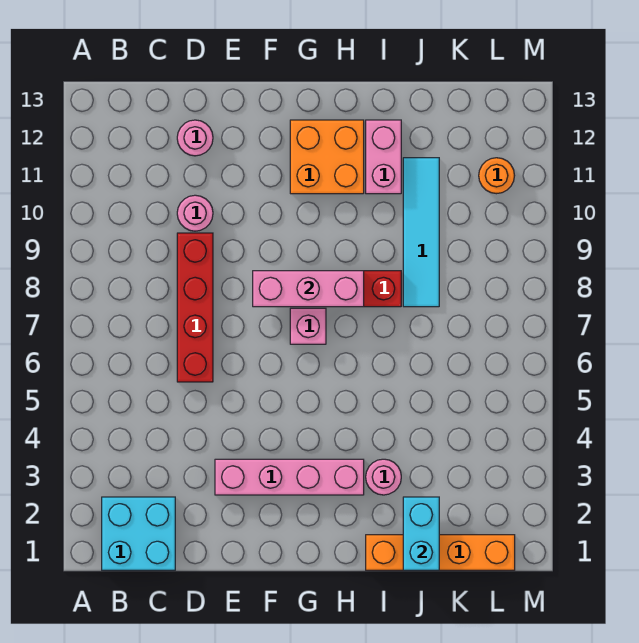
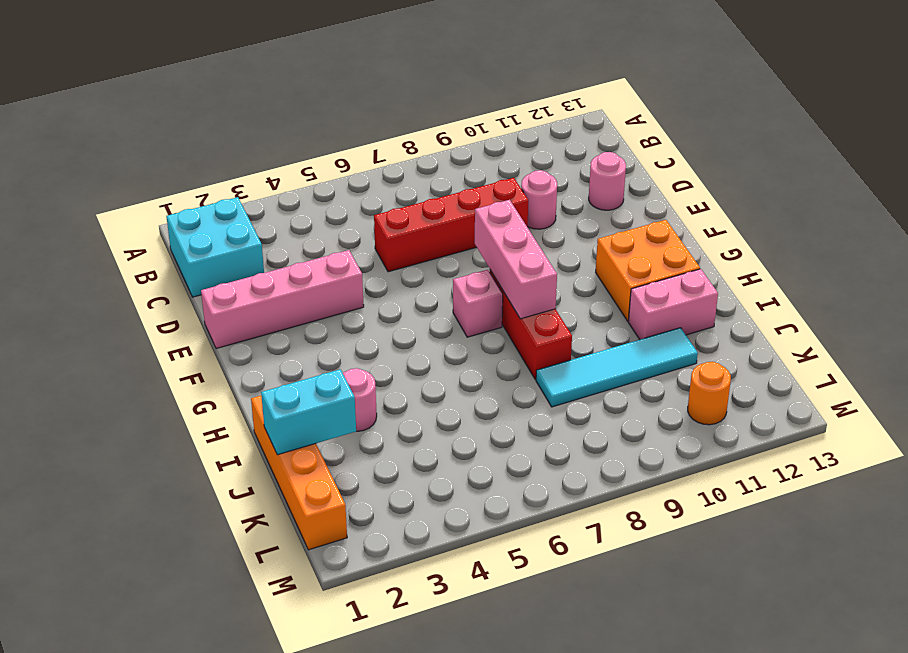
pink brick E3:H3 level 1 -> pink brick E1:E4 level 1

